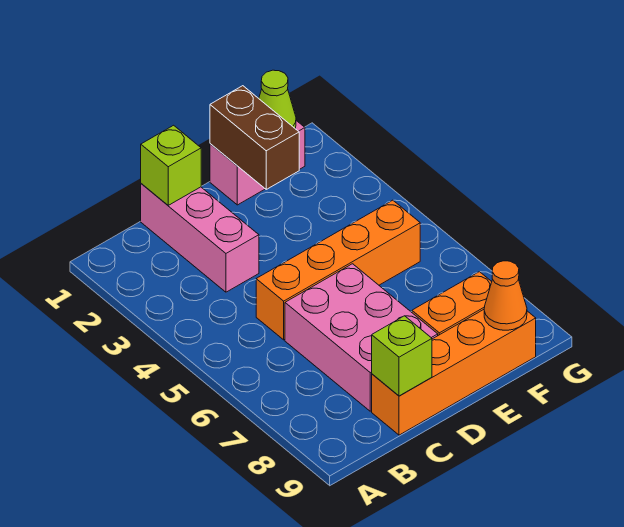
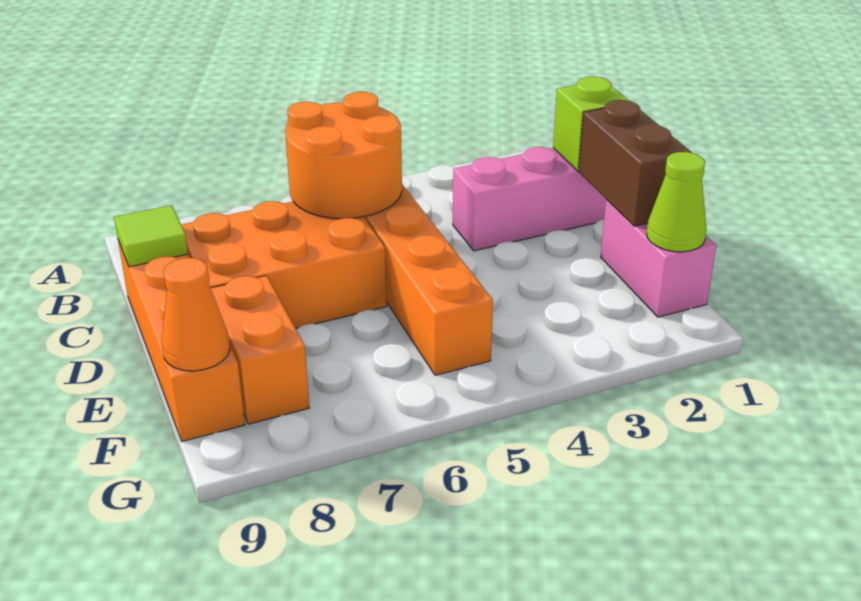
none -> orange round brick B5:C6 level 2
pink brick C6:D8 level 1 -> orange brick C6:D8 level 1
lime brick C9 level 2 -> lime tile C9 level 2
brown brick E1:E2 level 2 -> brown brick D1:E1 level 2

